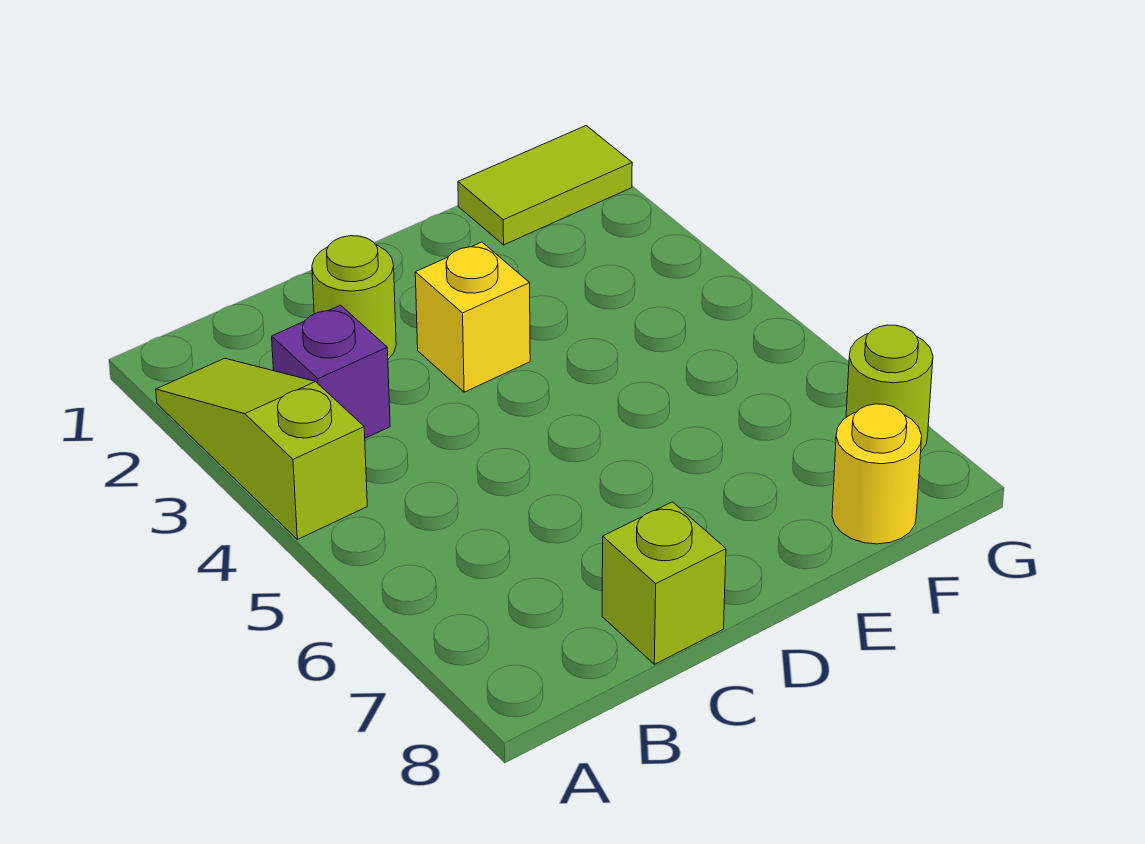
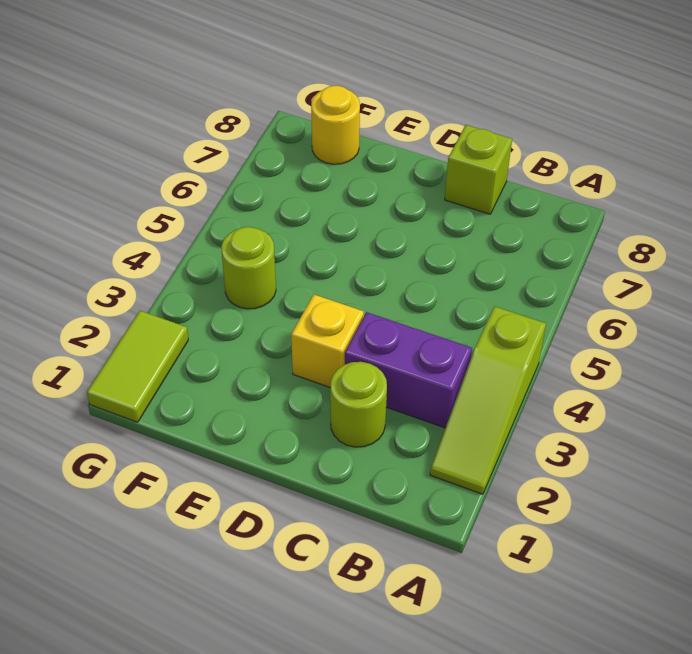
purple brick B3 level 1 -> purple brick B3:C3 level 1
lime tile F1:G1 level 1 -> lime tile G1:G2 level 1
lime round brick G7 level 1 -> lime round brick F4 level 1

